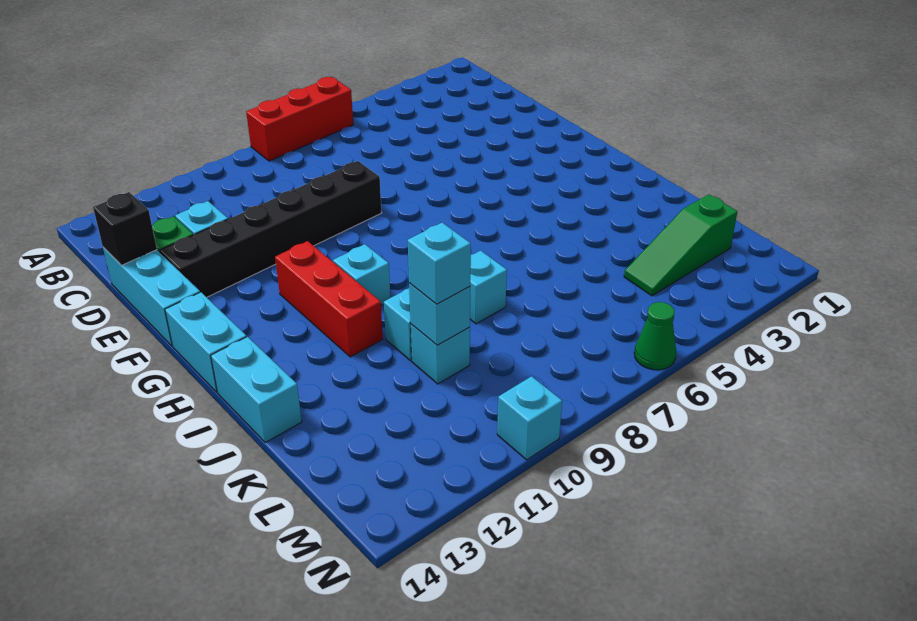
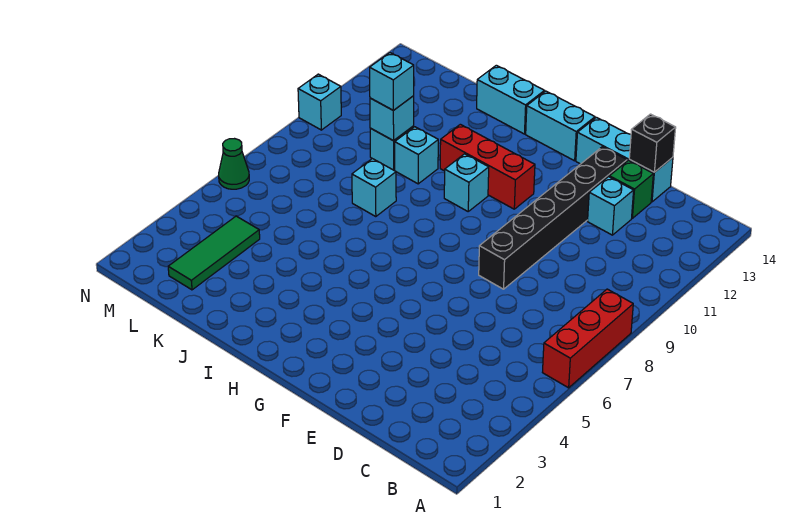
green slope L2:L4 level 1 top 2 -> green tile L2:L4 level 1

